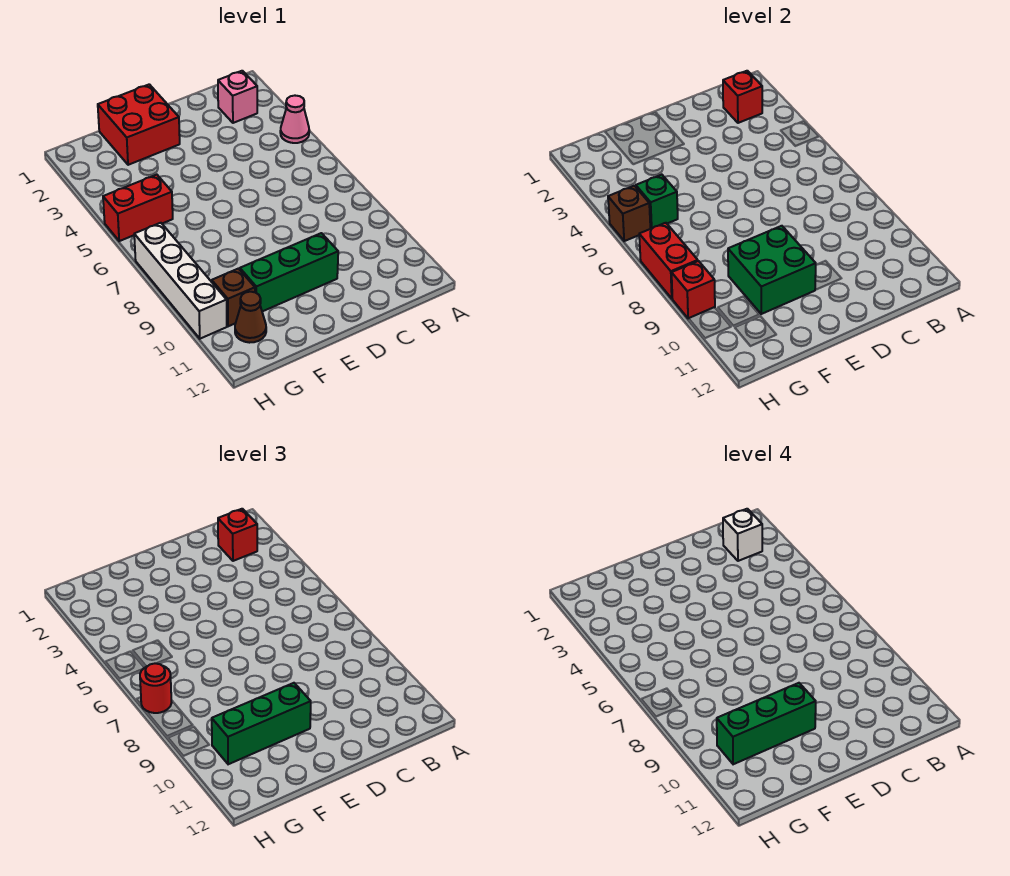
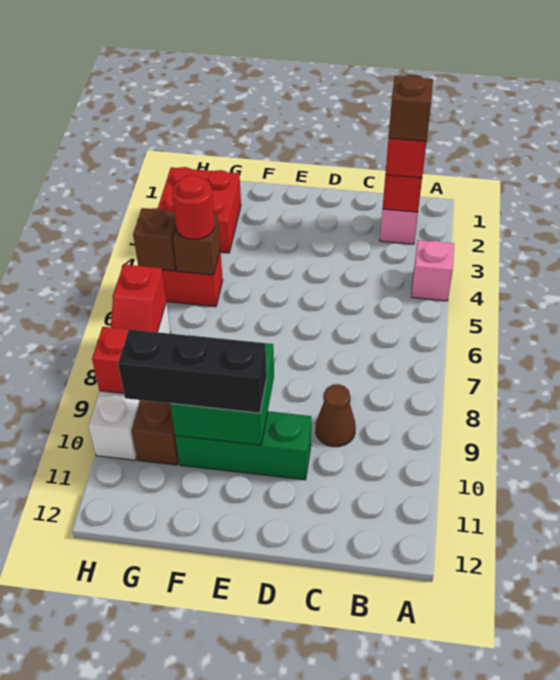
pink cone A4 level 1 -> pink brick A4 level 1
white brick B2 level 4 -> brown brick B2 level 4
red brick E1:F2 level 1 -> red brick G2:H3 level 1
green brick E10:G10 level 3 -> black brick E10:G10 level 3
green brick E10:G10 level 4 -> none
green brick G5 level 2 -> brown brick G5 level 2
brown cone G11 level 1 -> brown cone C9 level 1
red brick H7:H8 level 2 -> red slope H7:H8 level 2 top 7
red round brick H7 level 3 -> red round brick G5 level 3

